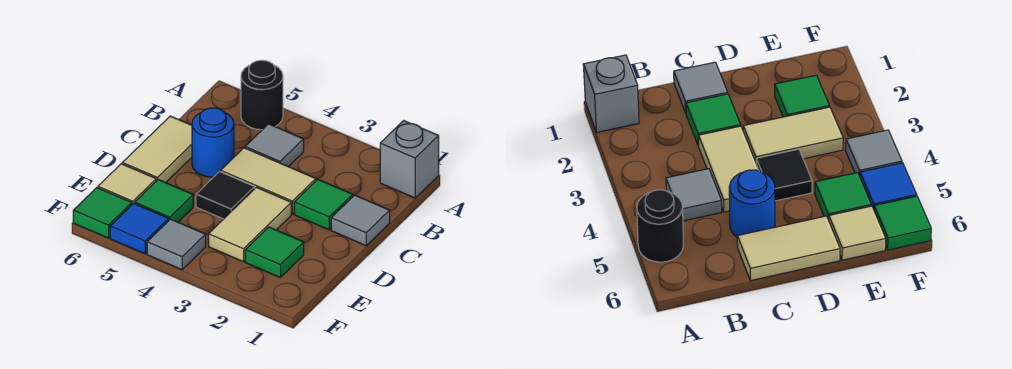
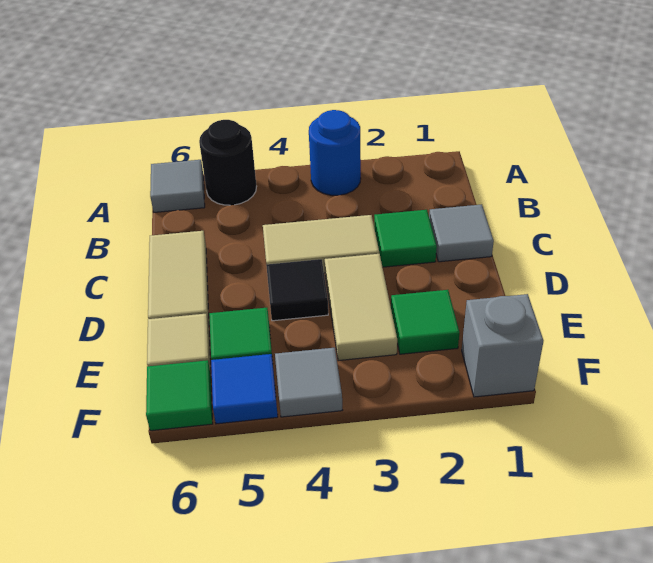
grey brick A1 level 1 -> grey brick F1 level 1
grey tile B4 level 1 -> grey tile A6 level 1
blue round brick C5 level 1 -> blue round brick A3 level 1

